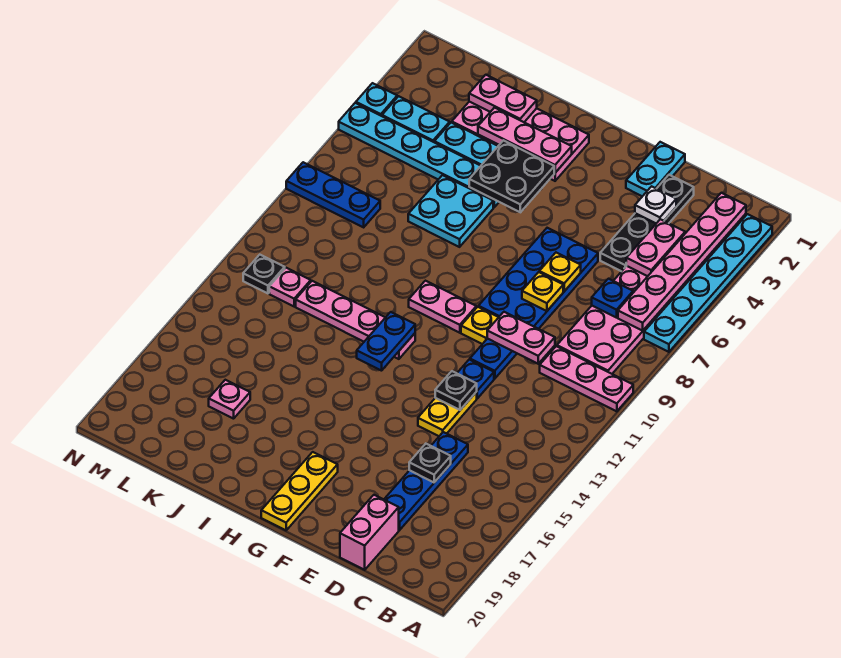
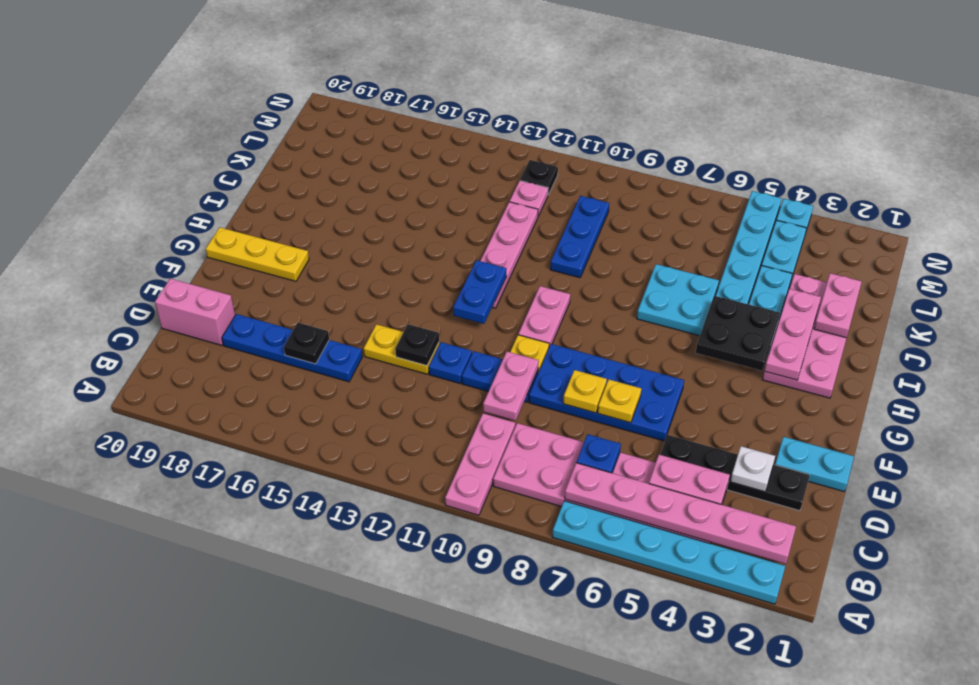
blue plate H12:H13 level 2 -> blue plate G12:H12 level 2
pink plate K17 level 1 -> none
blue plate L8:N8 level 1 -> blue plate J10:L10 level 1

